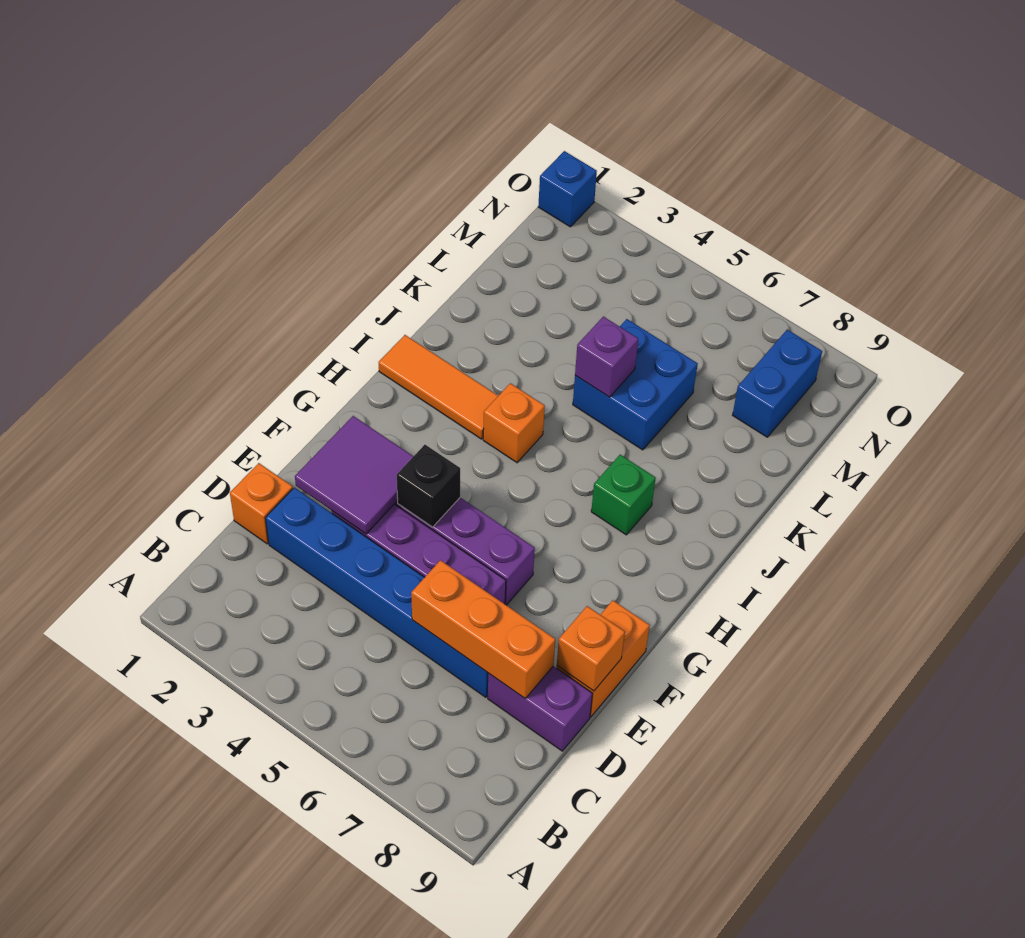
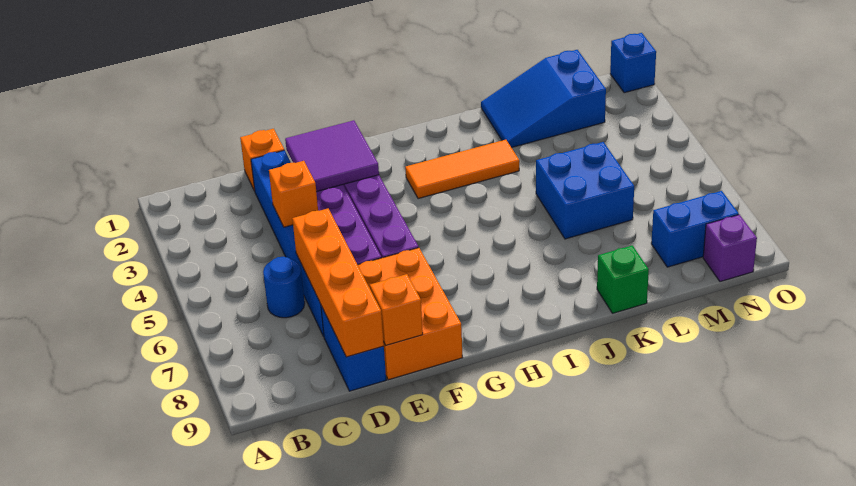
none -> blue round brick C6 level 1
orange brick D6:D8 level 2 -> orange brick D6:D9 level 2
purple brick D8:D9 level 1 -> blue brick D8:D9 level 1
orange brick E9:F9 level 1 -> orange brick E7:F9 level 1
black brick F4 level 2 -> none
orange tile I1:I3 level 1 -> orange tile H3:J3 level 1
orange brick I4 level 1 -> orange brick D4 level 2
green brick I7 level 1 -> green brick K9 level 1
none -> blue slope K1:M2 level 1 top M
purple brick K5 level 2 -> purple brick N9 level 1

